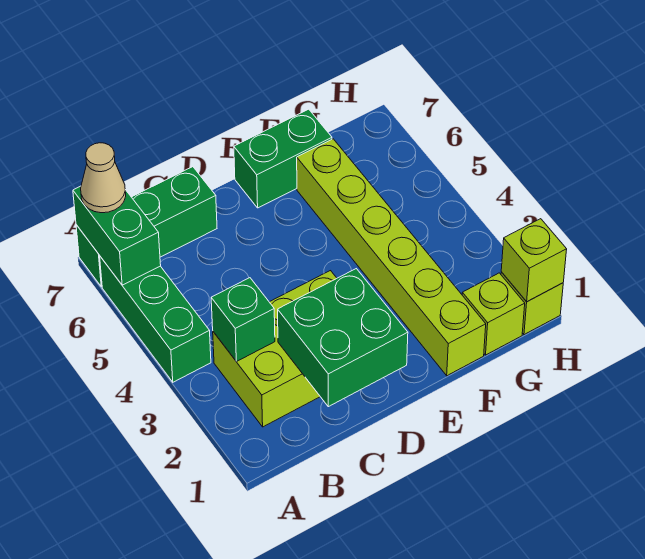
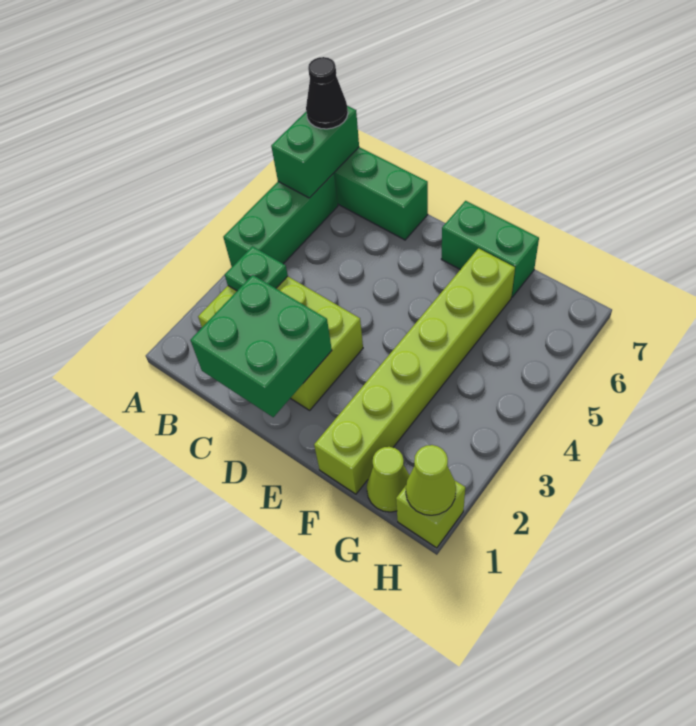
tan cone A7 level 3 -> black cone A7 level 3
green brick B3 level 2 -> green plate B3 level 2
lime brick G1 level 1 -> lime cone G1 level 1
lime brick H1 level 2 -> lime cone H1 level 2

